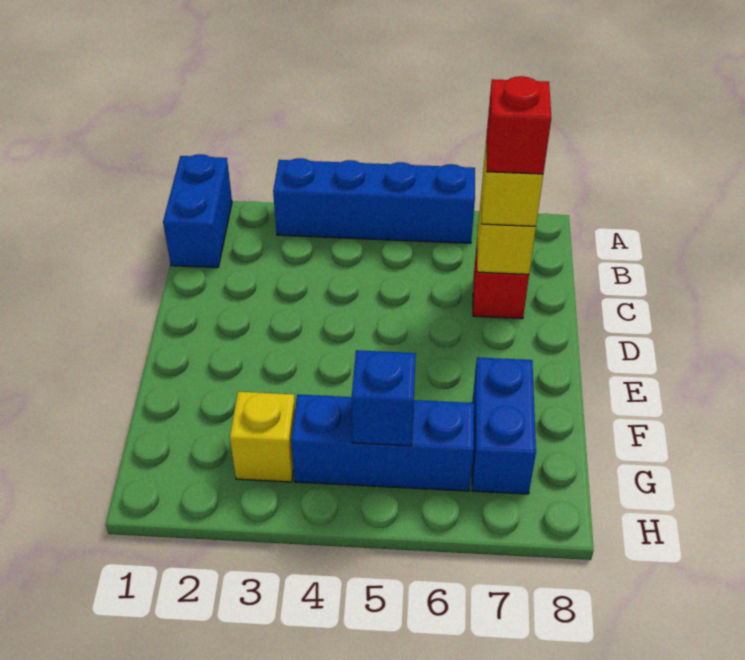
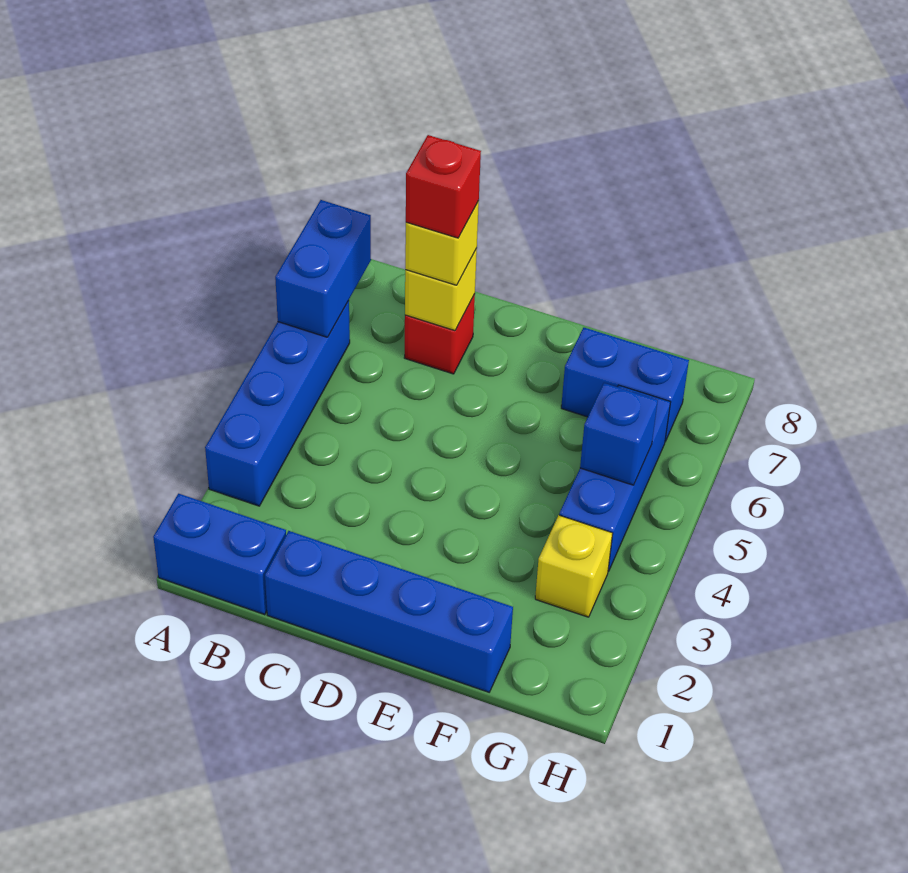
none -> blue brick A6:A7 level 2
none -> blue brick C1:F1 level 1

